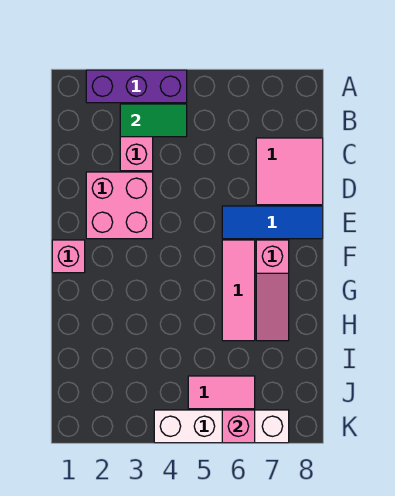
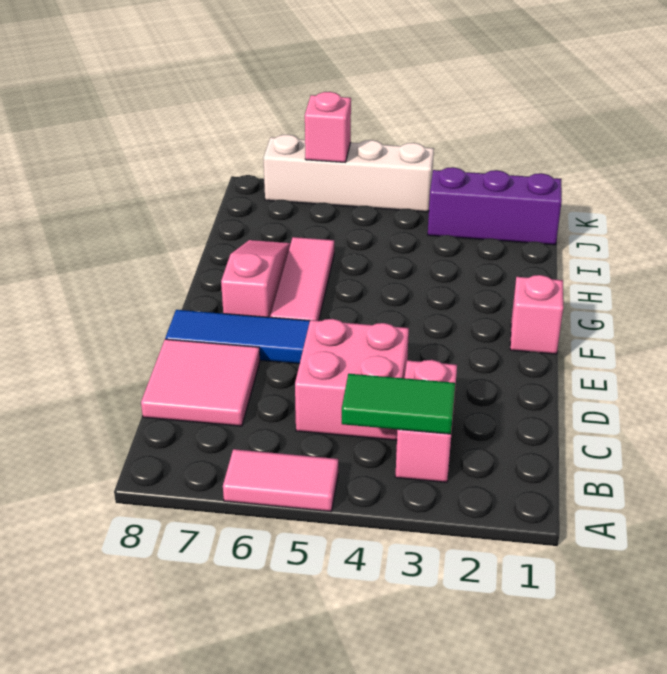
purple brick A2:A4 level 1 -> purple brick J1:J3 level 1
pink brick D2:E3 level 1 -> pink brick C4:D5 level 1
pink tile J5:J6 level 1 -> pink tile A5:A6 level 1

